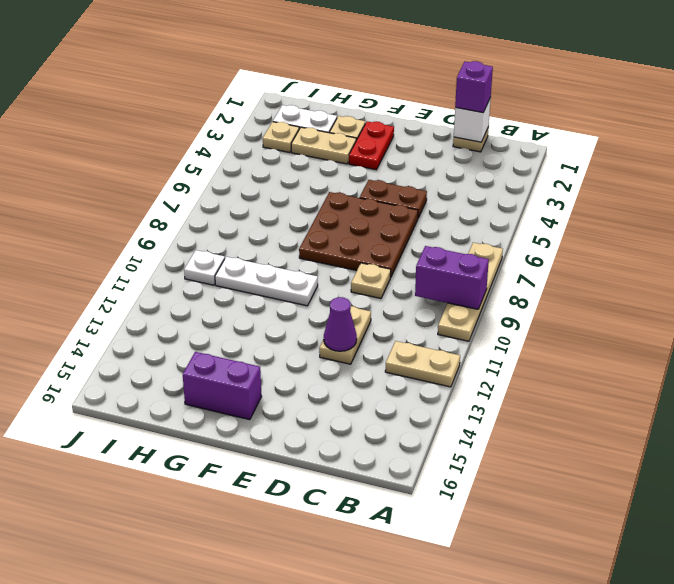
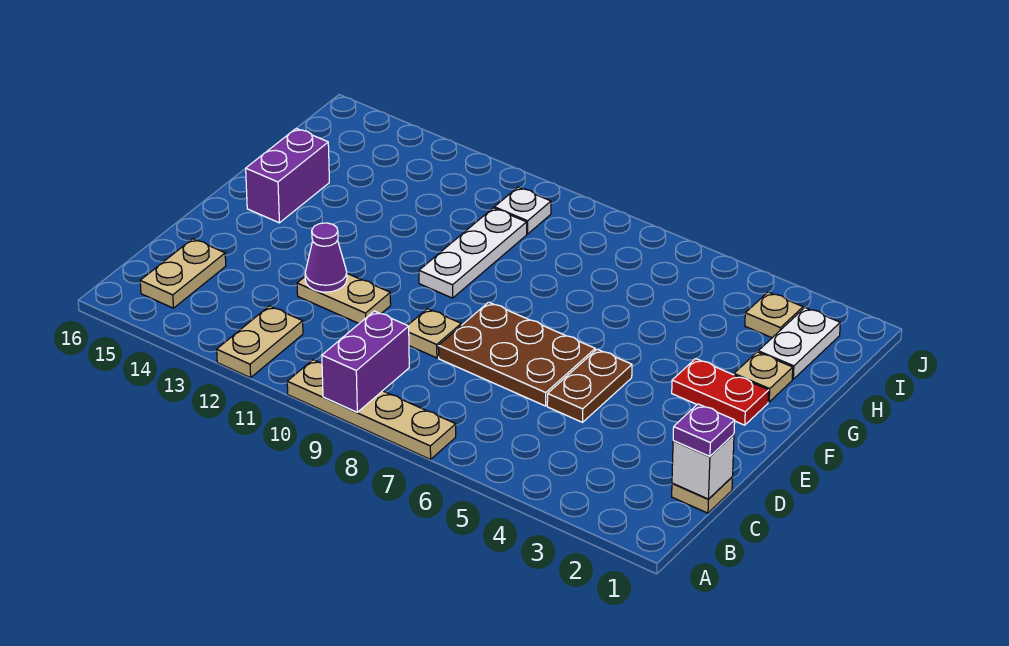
purple brick C1 level 3 -> purple plate C1 level 3
brown plate D6:F8 level 1 -> brown plate D6:E8 level 1
tan plate G3:H3 level 1 -> tan plate B15:C15 level 1

